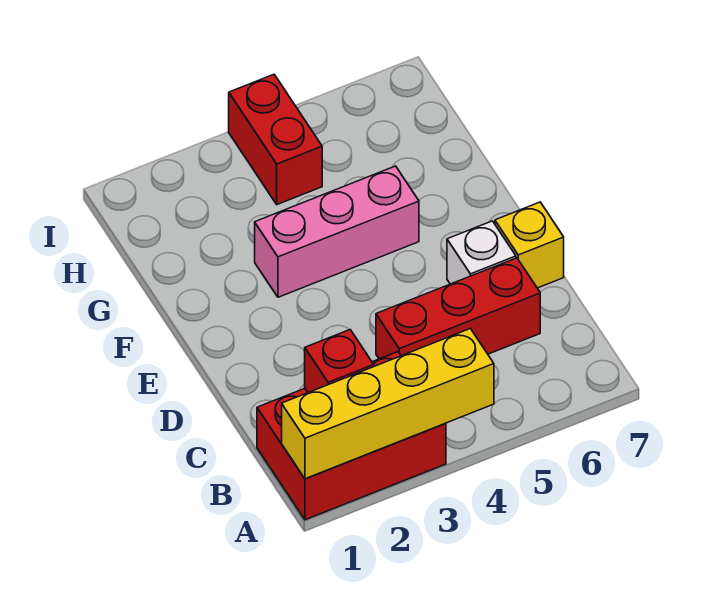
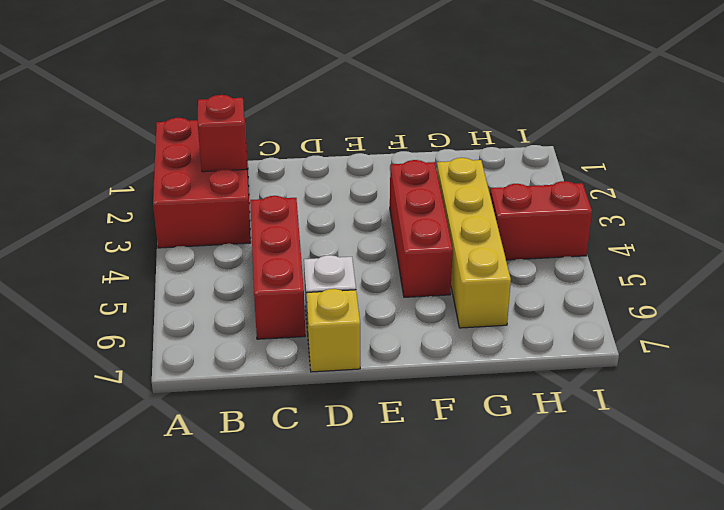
yellow brick A1:A4 level 2 -> yellow brick G3:G6 level 1
pink brick F3:F5 level 1 -> red brick F3:F5 level 1

